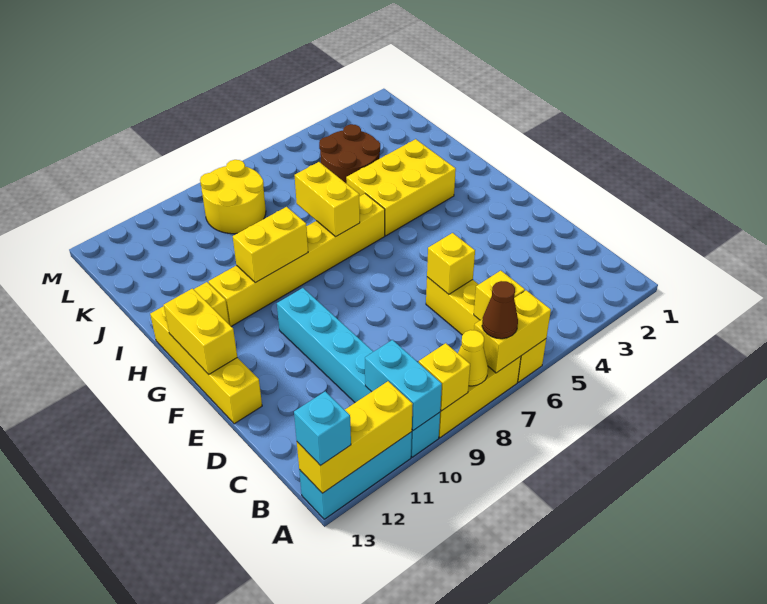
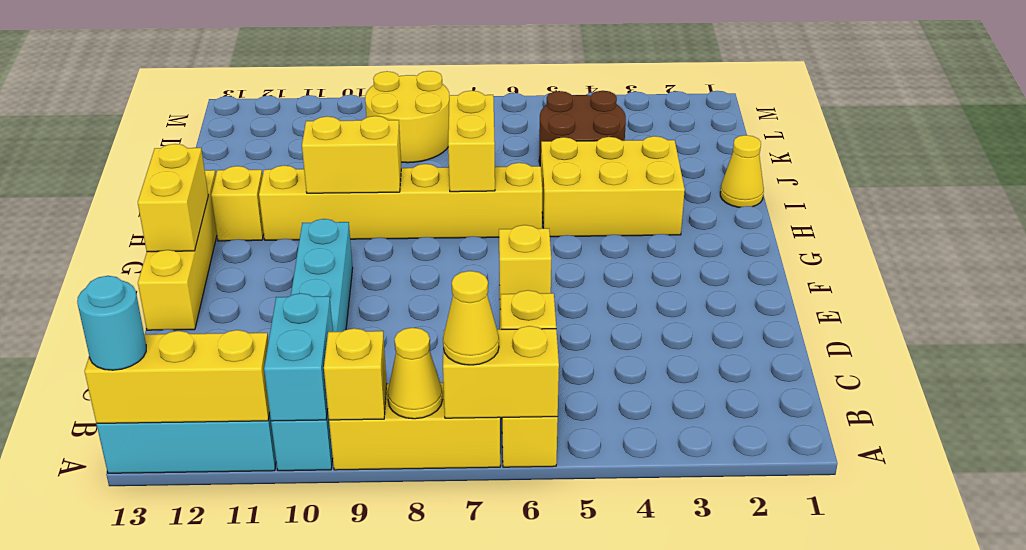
brown cone A7 level 3 -> yellow cone A7 level 3
cyan brick A13 level 3 -> cyan round brick A13 level 3
none -> yellow cone I1 level 1

